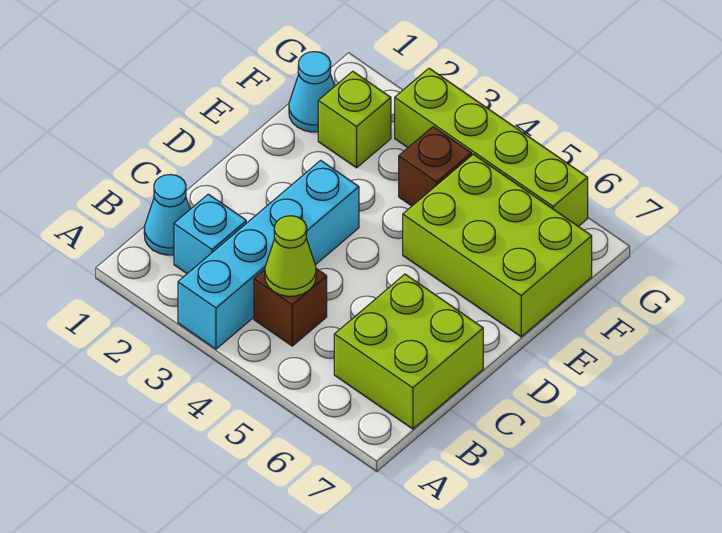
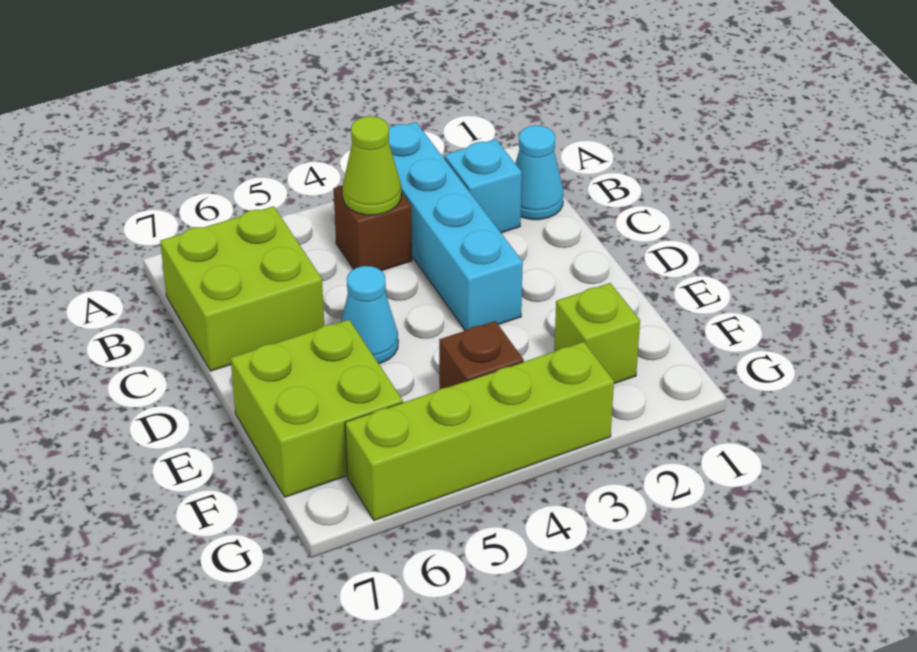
lime brick E5:F7 level 1 -> lime brick E6:F7 level 1
cyan cone F1 level 1 -> cyan cone D5 level 1

